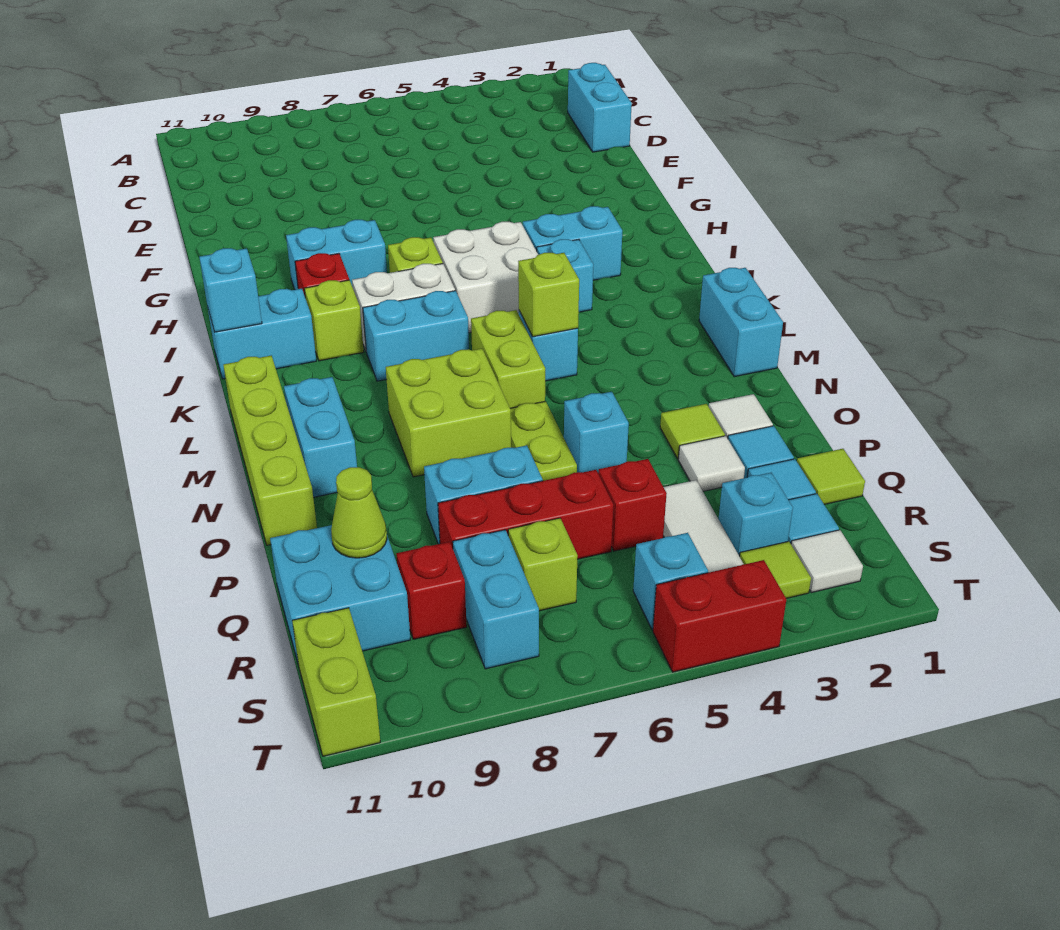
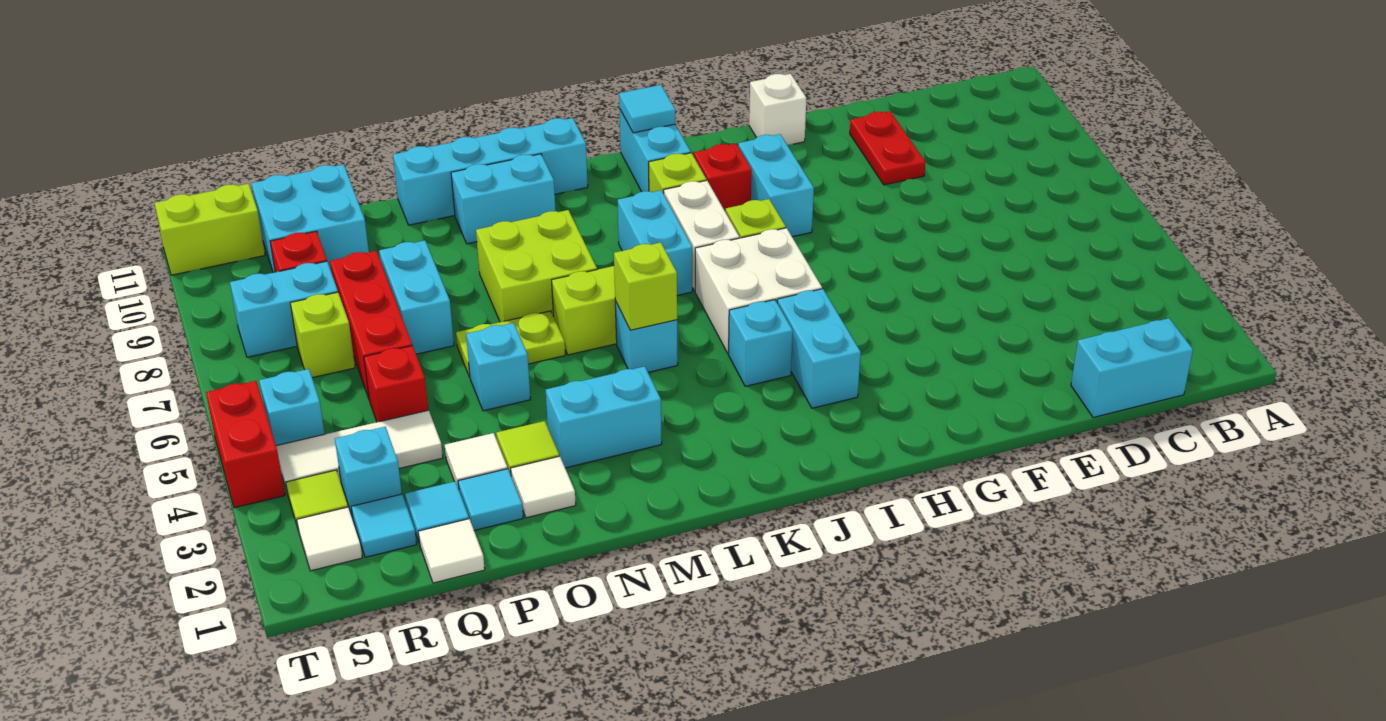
none -> red plate E9:E10 level 1
none -> white brick G11 level 1
cyan brick J11 level 2 -> cyan tile J11 level 2
cyan brick L1:M1 level 1 -> cyan brick M3:N3 level 1
lime brick L11:O11 level 1 -> cyan brick L11:O11 level 1
lime tile Q1 level 1 -> white tile Q1 level 1
lime cone Q10 level 2 -> none

